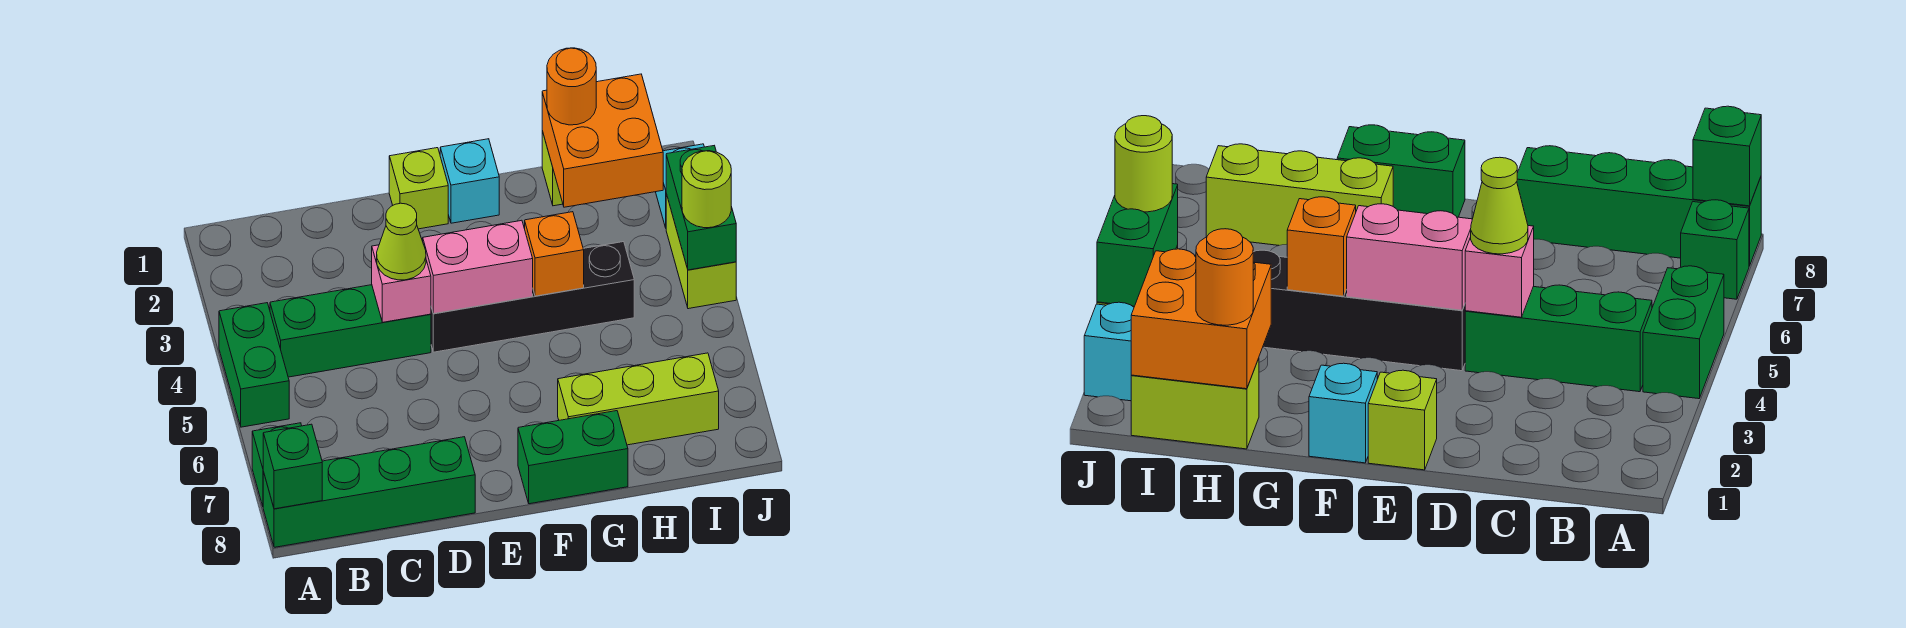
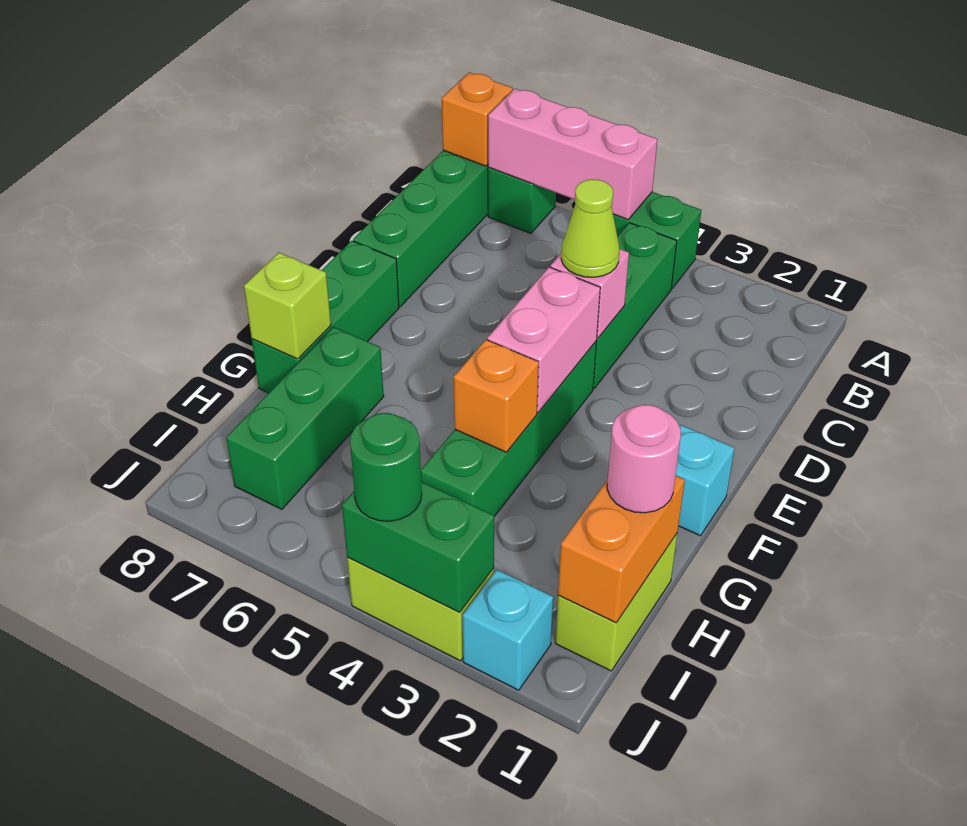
none -> pink brick A5:A7 level 2
green brick A8 level 2 -> orange brick A8 level 2
lime brick E1 level 1 -> lime brick G8 level 2
black brick E4:H4 level 1 -> green brick E4:H4 level 1
green brick F8:G8 level 1 -> green brick E8:G8 level 1
lime brick G7:I7 level 1 -> green brick G7:I7 level 1
orange brick H1:I2 level 2 -> orange brick H1:I1 level 2
orange round brick H1 level 3 -> pink round brick H1 level 3
lime round brick J4 level 3 -> green round brick J4 level 3

